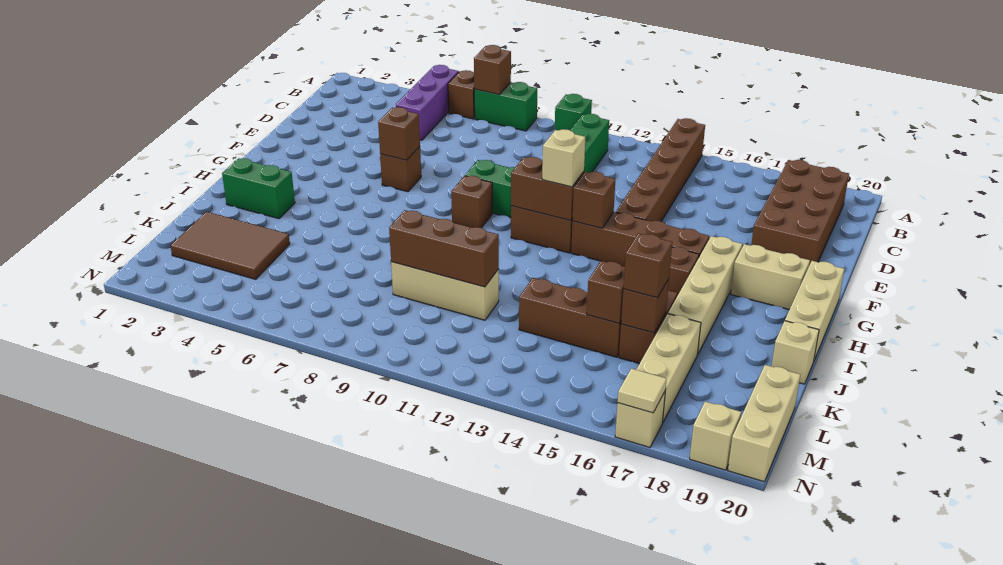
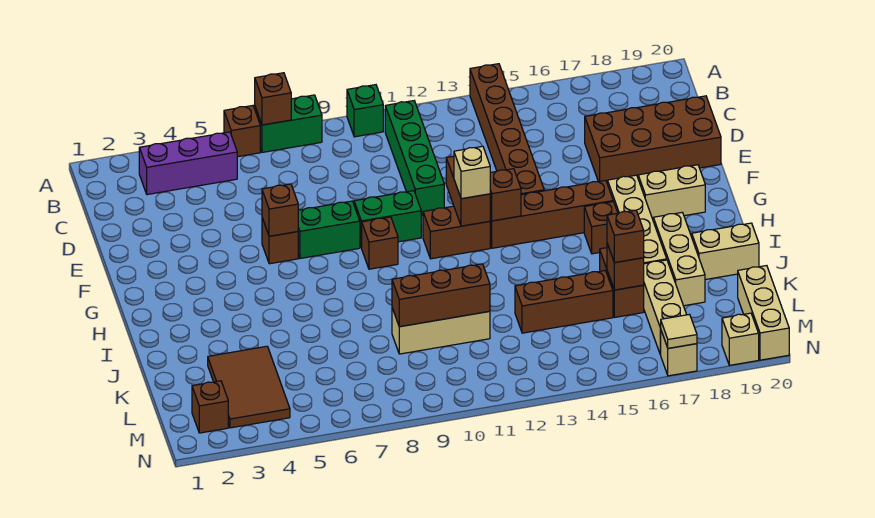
purple brick A5:C5 level 1 -> purple brick B3:B5 level 1
brown brick B18:E19 level 1 -> brown brick D17:E20 level 1
brown brick G11:G12 level 2 -> brown brick F12:G12 level 2
tan brick G20:I20 level 1 -> tan brick I18:K18 level 1
green brick I2:I3 level 1 -> green brick F7:F8 level 1
tan brick J20 level 1 -> tan brick J19:J20 level 1
brown tile K2:L4 level 1 -> brown tile K3:M4 level 1
brown brick K15 level 2 -> brown brick M2 level 1

